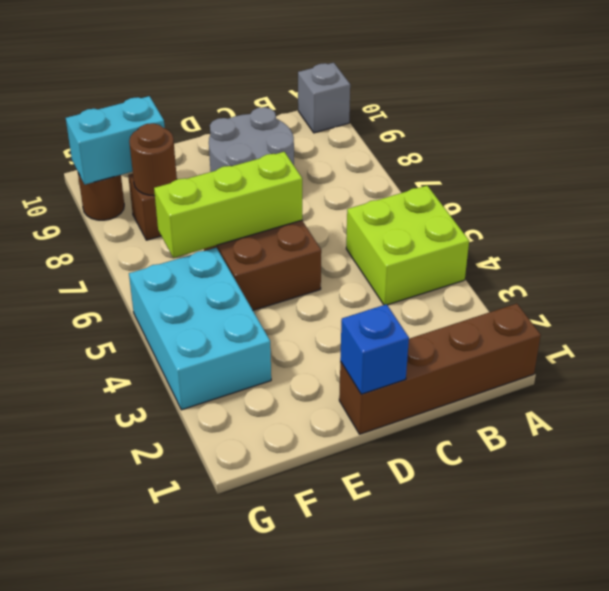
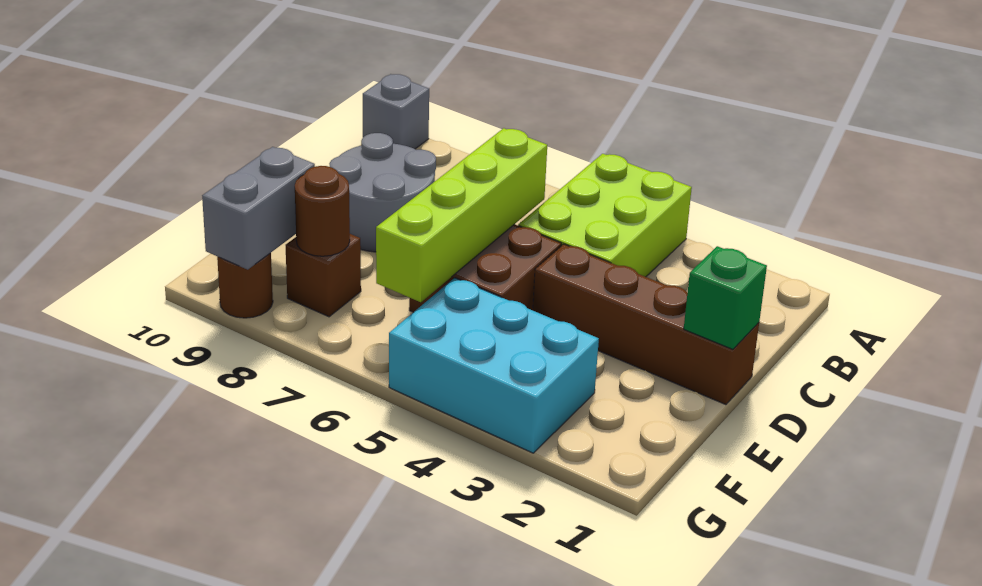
brown brick A1:D1 level 1 -> brown brick D1:D4 level 1
lime brick A4:B5 level 1 -> lime brick A4:C5 level 1
blue brick D1 level 2 -> green brick D1 level 2
lime brick D6:F6 level 2 -> lime brick C6:F6 level 2
cyan brick F9:G9 level 2 -> grey brick F9:G9 level 2

